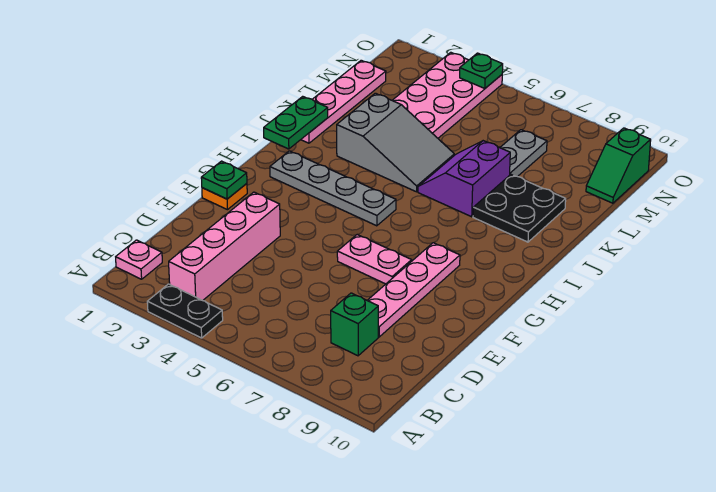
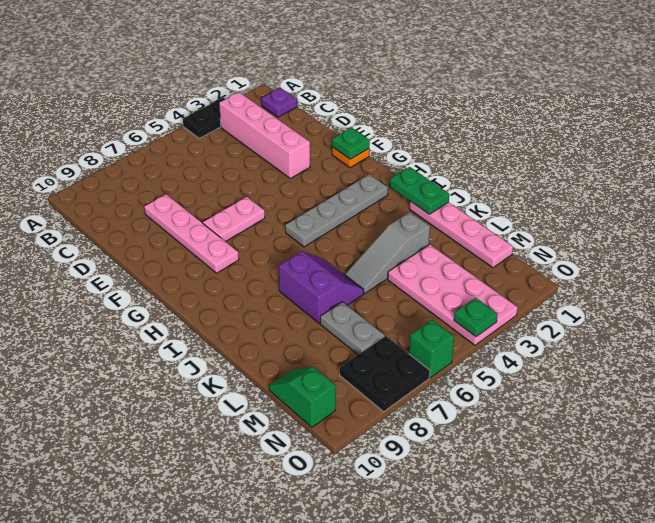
pink plate B1 level 1 -> purple plate B1 level 1
green brick C8 level 1 -> green brick O6 level 1
grey slope J3:K5 level 1 top 3 -> grey slope K3:K5 level 1 top 3
black plate J8:K9 level 1 -> black plate N7:O8 level 1

